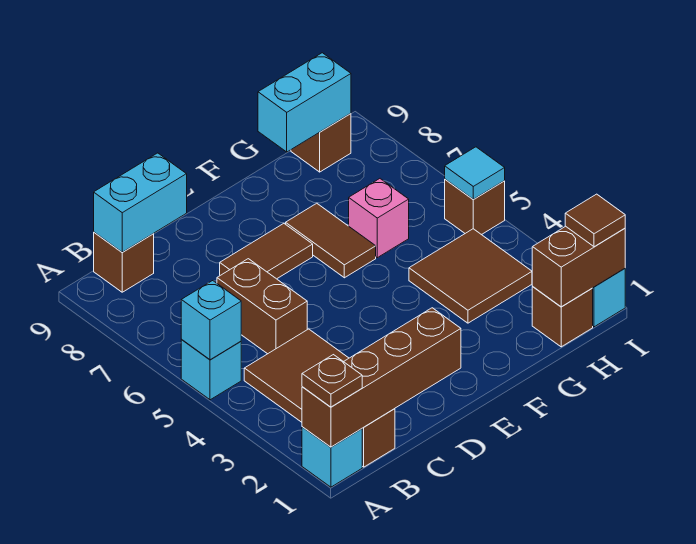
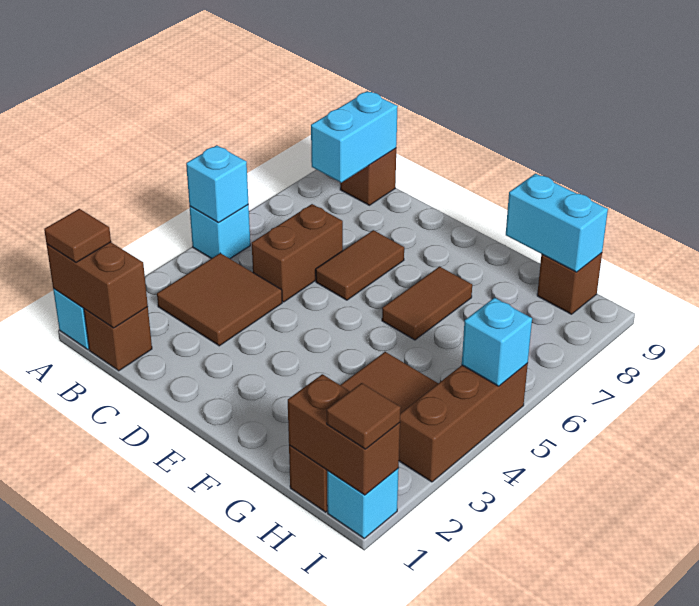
brown brick A1:D1 level 2 -> brown brick A1:B1 level 2
brown plate A1 level 3 -> brown tile A1 level 3
cyan brick B9:C9 level 2 -> cyan brick B8:B9 level 2
brown tile D7:E7 level 1 -> brown tile D6:D7 level 1
pink brick G6 level 1 -> none
brown brick I5 level 1 -> brown brick I3:I5 level 1
cyan tile I5 level 2 -> cyan brick I5 level 2

